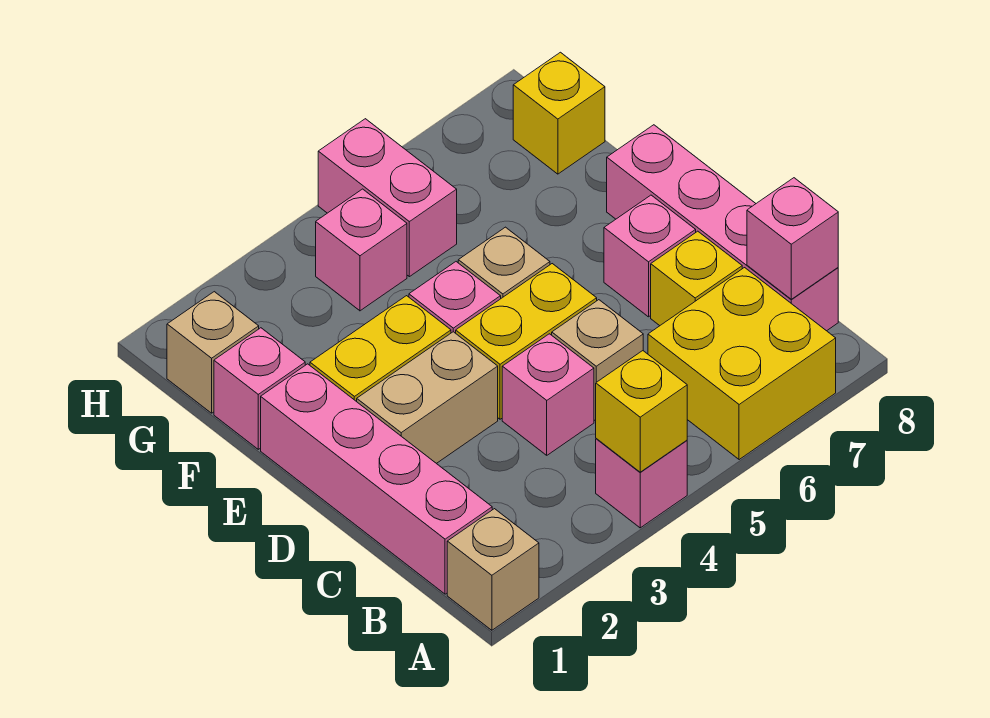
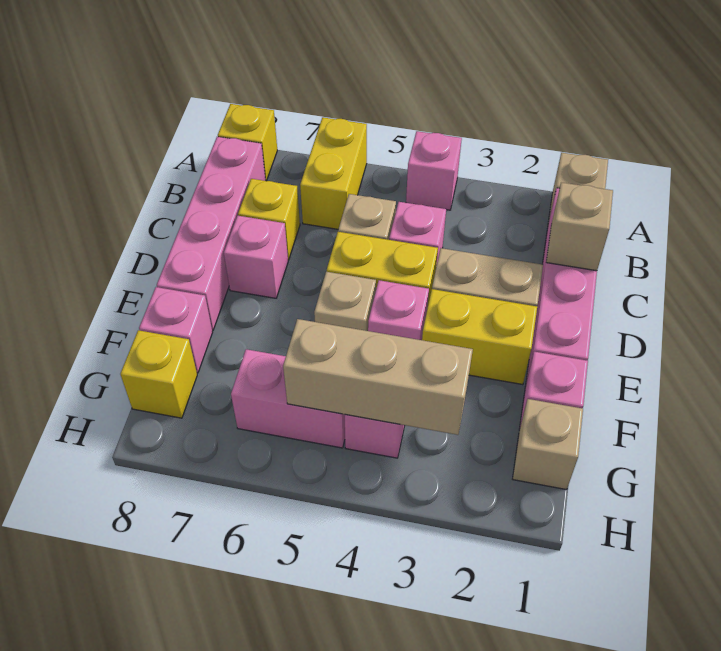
yellow brick A4 level 2 -> yellow brick A8 level 1
yellow brick A6:B7 level 1 -> yellow brick A6:B6 level 1
pink brick B8 level 2 -> pink brick F8 level 1
none -> tan brick C1 level 2
none -> tan brick G3:G5 level 2
pink brick G5:H5 level 1 -> pink brick G5:G6 level 1

